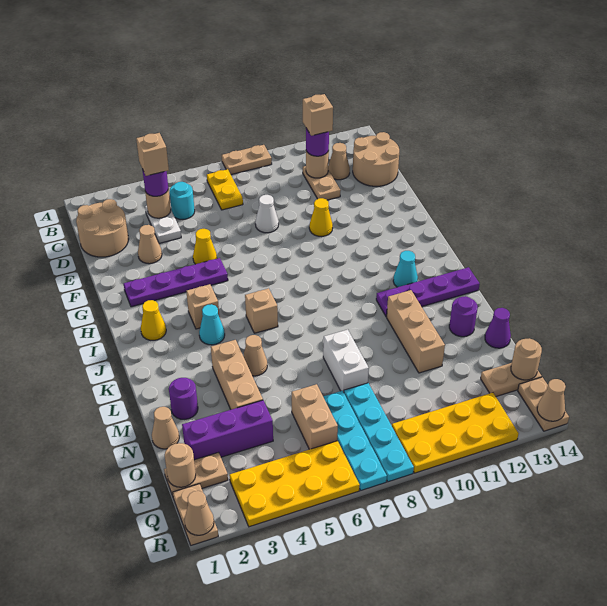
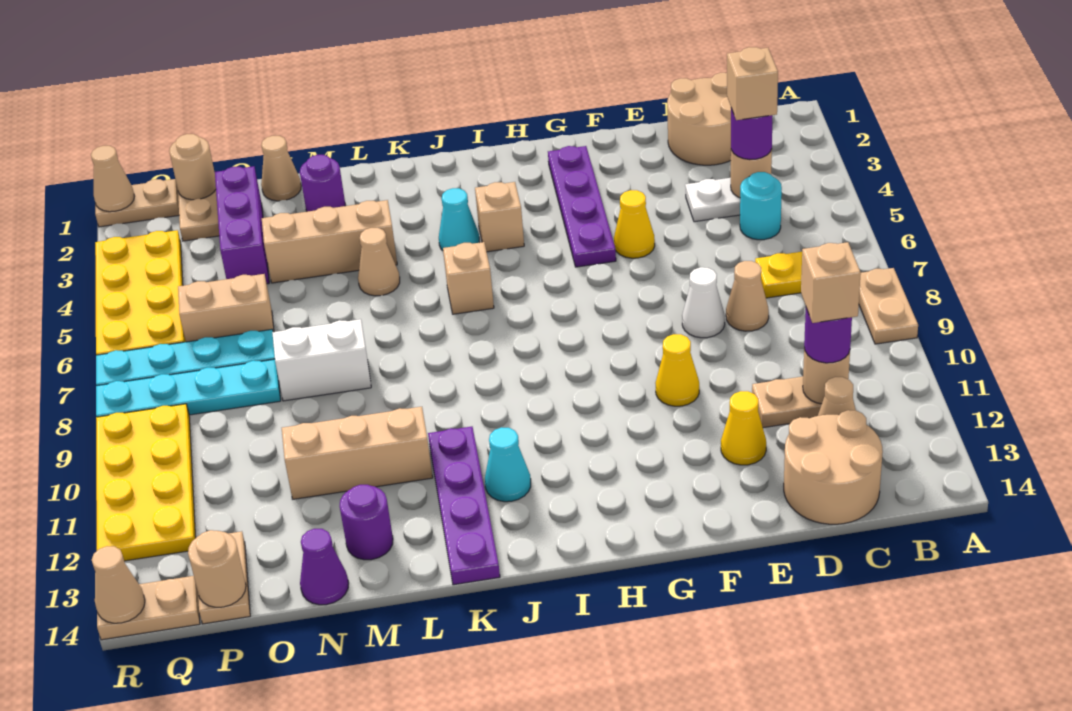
tan cone E3 level 1 -> tan cone D8 level 1
yellow cone I2 level 1 -> yellow cone E12 level 1

